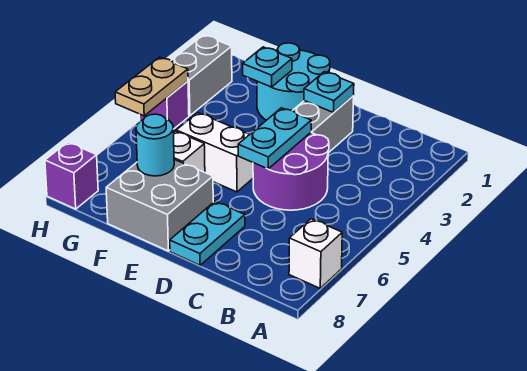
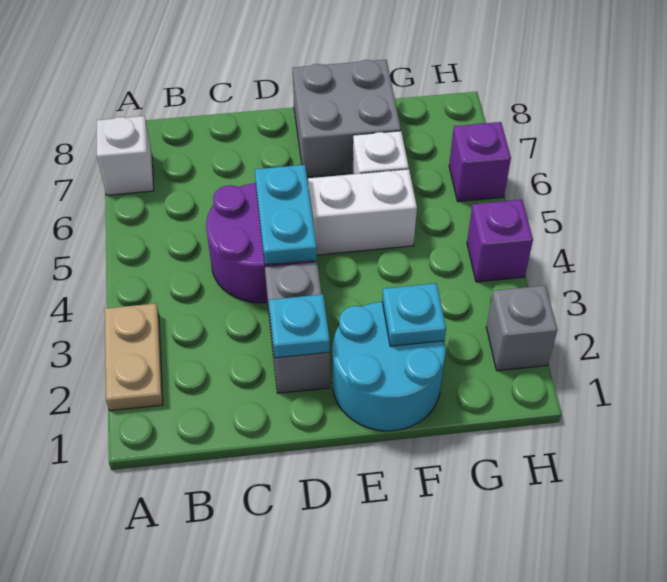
cyan plate D7:D8 level 1 -> none
cyan round brick F7 level 2 -> none
grey brick H2:H3 level 1 -> grey brick H2 level 1
tan plate H4:H5 level 2 -> tan plate A2:A3 level 1
purple brick H8 level 1 -> purple brick H6 level 1

